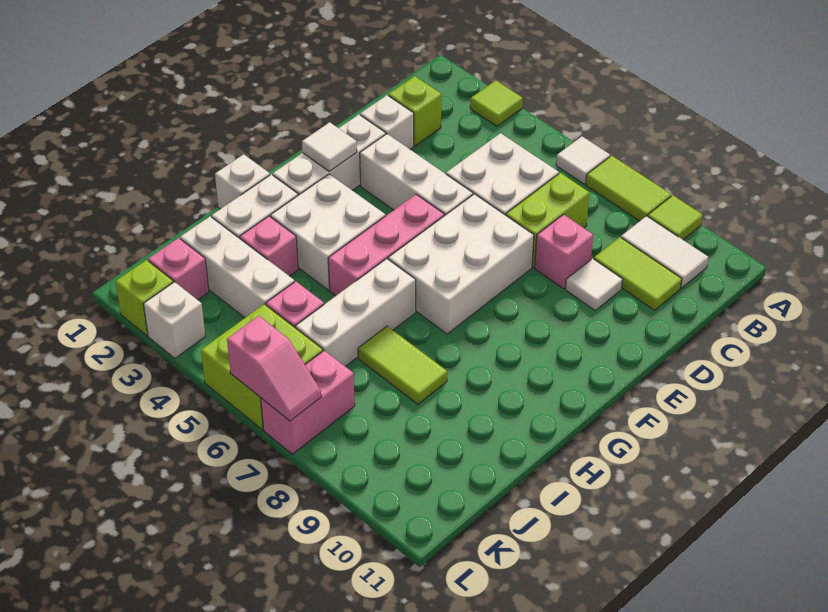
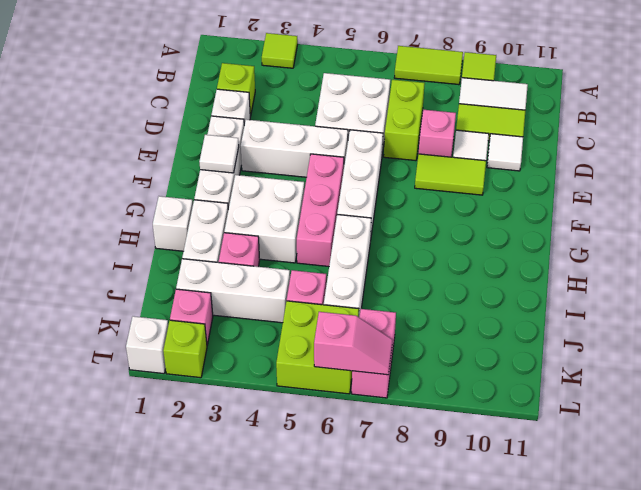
white tile A6 level 1 -> white tile D10 level 1
white brick E6:G7 level 1 -> white brick E6:G6 level 1
lime tile I7:I8 level 1 -> lime tile E8:E9 level 1
white brick L3 level 1 -> white brick L1 level 1

